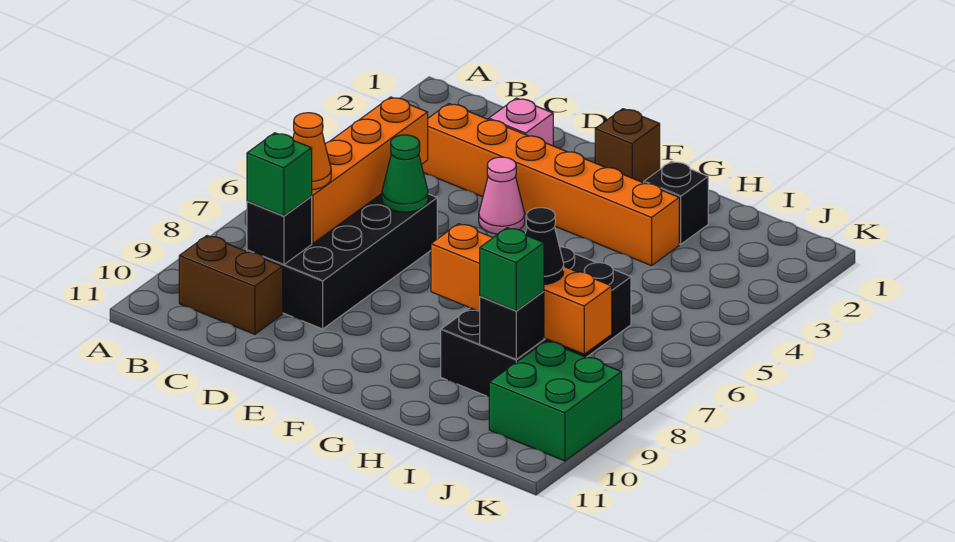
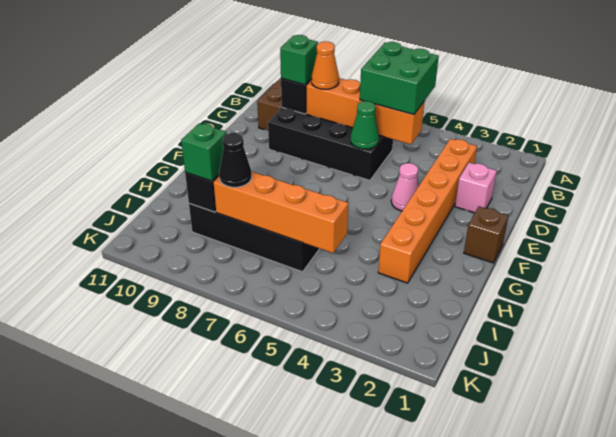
orange brick G8:J8 level 2 -> orange brick I5:I8 level 2
black brick H2 level 1 -> none
green brick J9:K10 level 1 -> green brick B5:C6 level 3

